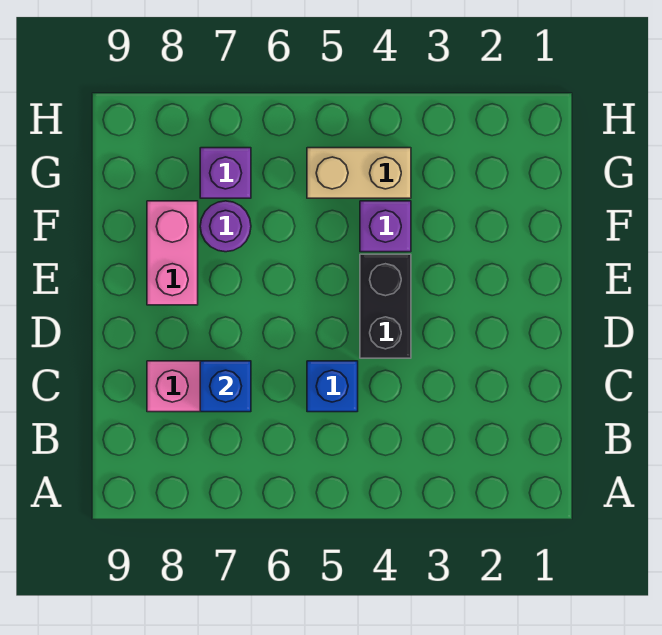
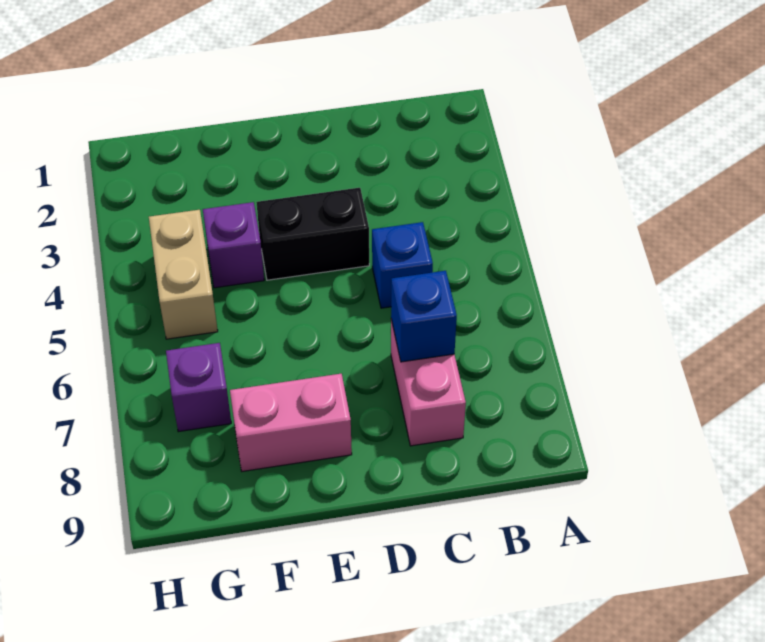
purple round brick F7 level 1 -> none

